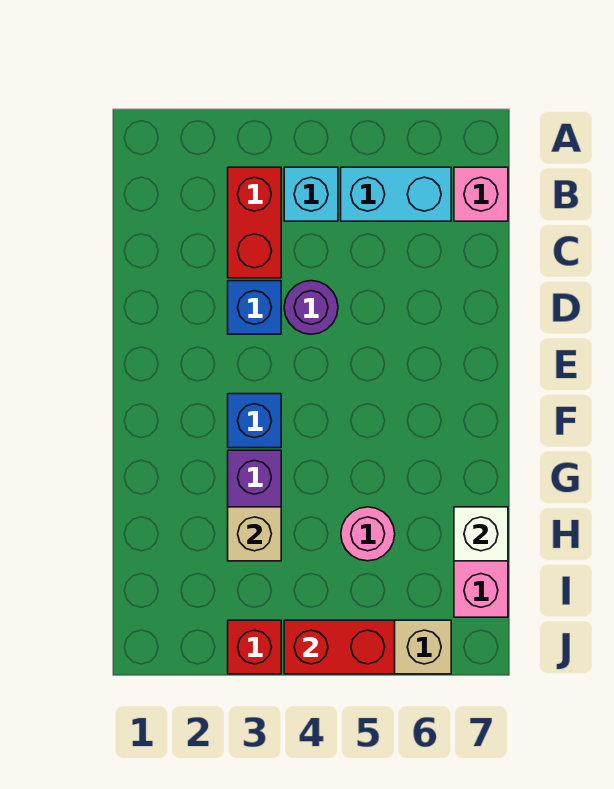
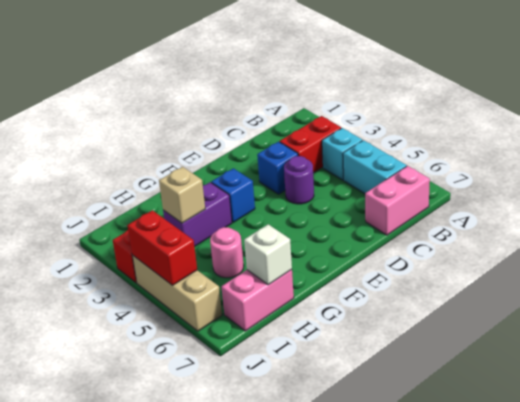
pink brick B7 level 1 -> pink brick B7:C7 level 1

